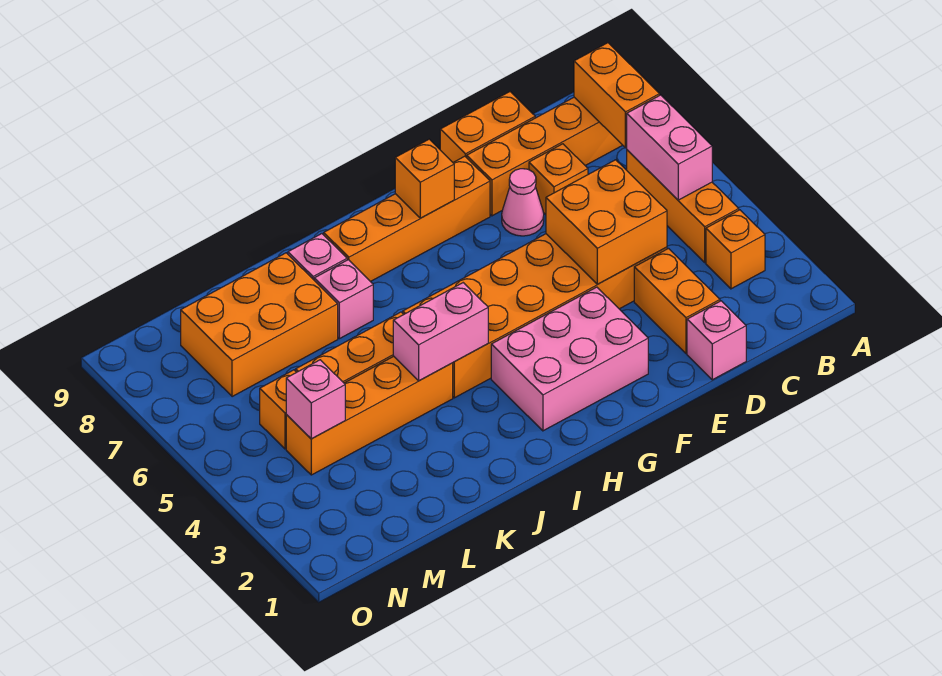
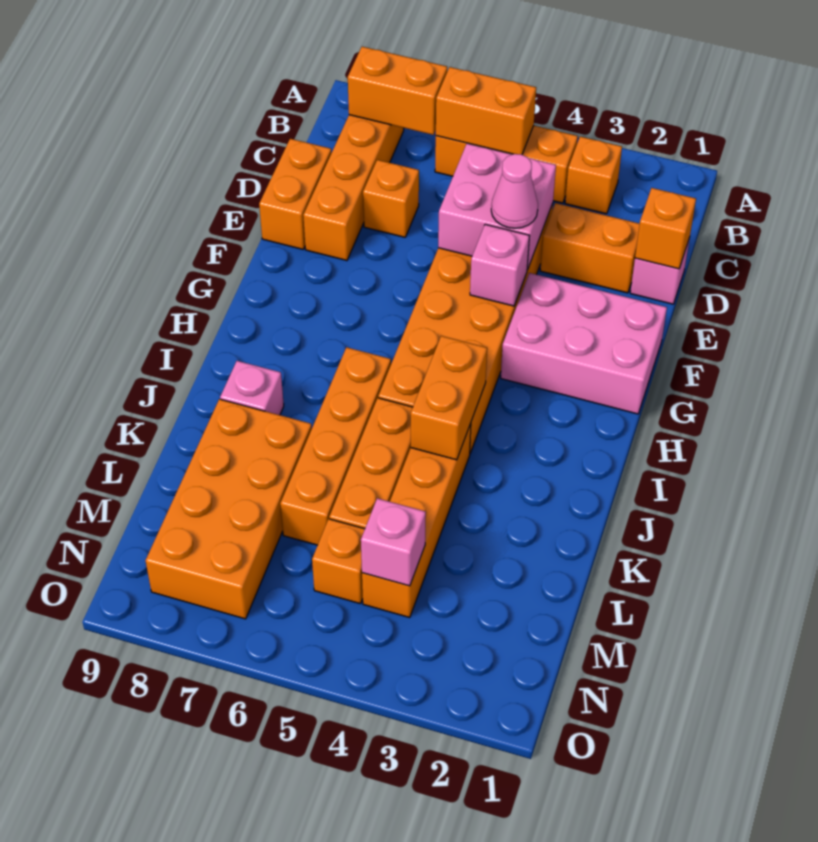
pink brick B5:B6 level 2 -> orange brick B5:B6 level 2
orange brick D4:E5 level 2 -> pink brick D4:E5 level 2
pink cone E7 level 1 -> pink cone E4 level 3
pink brick F2:H3 level 1 -> pink brick F1:G3 level 1
orange brick F8:I8 level 1 -> orange brick I6:L6 level 1
orange brick G8 level 2 -> orange brick D1 level 2
pink brick I4:J4 level 2 -> orange brick I4:J4 level 2
pink brick J7 level 1 -> pink brick F4 level 2
orange brick K7:M8 level 1 -> orange brick K7:N8 level 1

